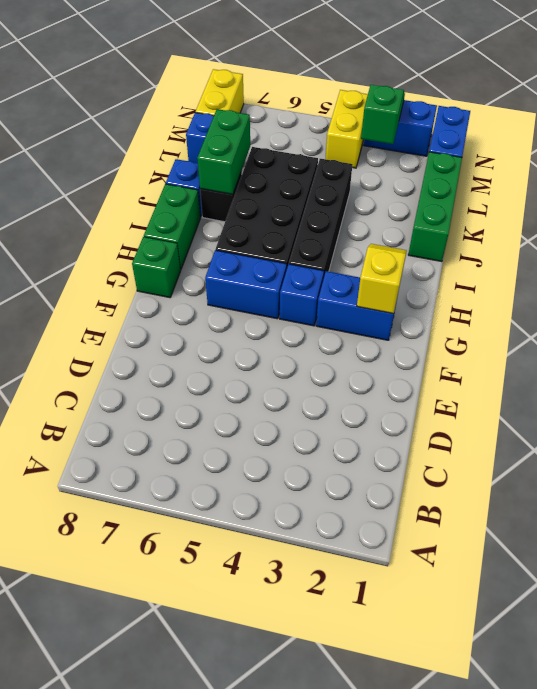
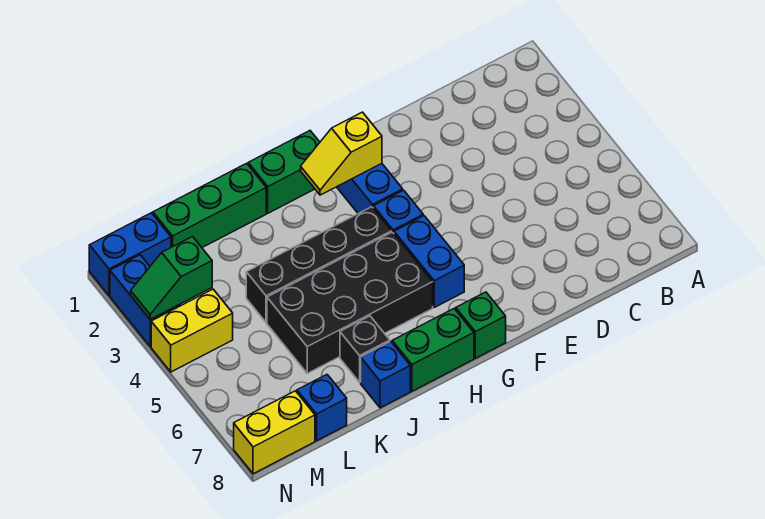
green brick J7:K7 level 2 -> green brick H1:I1 level 1

